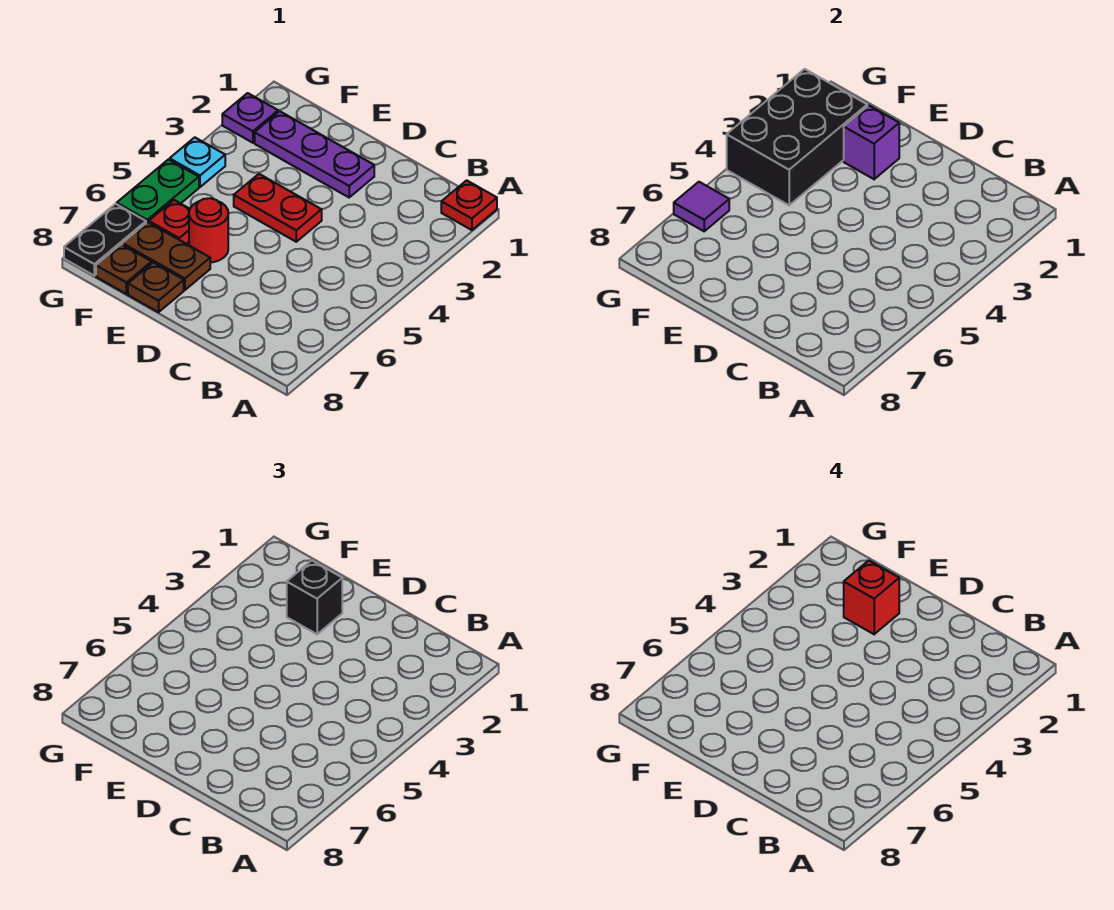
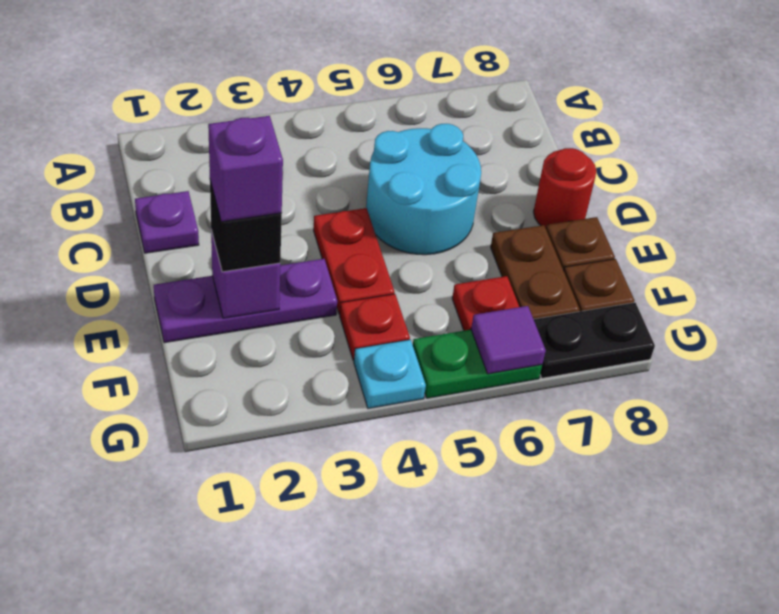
red plate A1 level 1 -> red plate F4 level 1
none -> cyan round brick C5:D6 level 1
purple plate D2:F2 level 1 -> purple plate E1:E3 level 1
red brick E2 level 4 -> purple brick E2 level 4
red round brick E6 level 1 -> red round brick D8 level 1
black brick F2:G4 level 2 -> none
purple plate G2 level 1 -> purple plate C1 level 1

